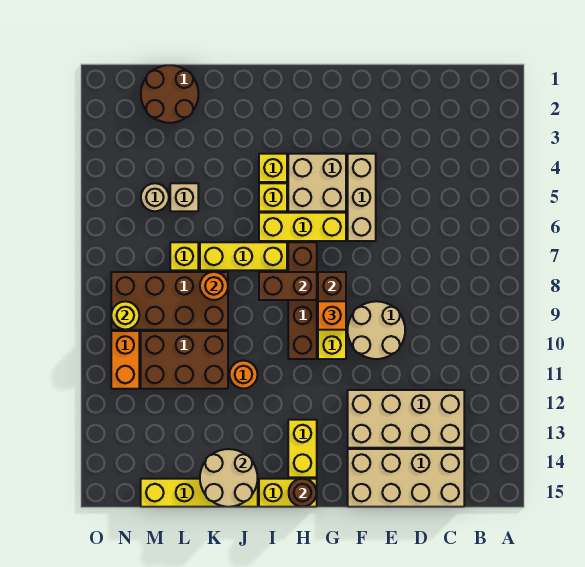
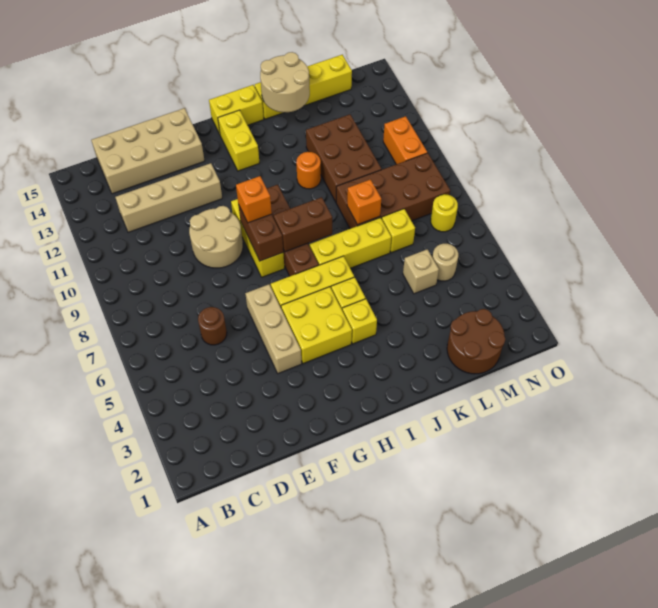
tan brick C12:F13 level 1 -> tan brick C12:F12 level 1
tan brick G4:H5 level 1 -> yellow brick G4:H5 level 1
brown round brick H15 level 2 -> brown round brick D6 level 1
orange round brick K8 level 2 -> orange brick K8 level 2
brown brick K10:M11 level 1 -> brown brick K10:L12 level 1
yellow round brick N9 level 2 -> yellow round brick N7 level 1

